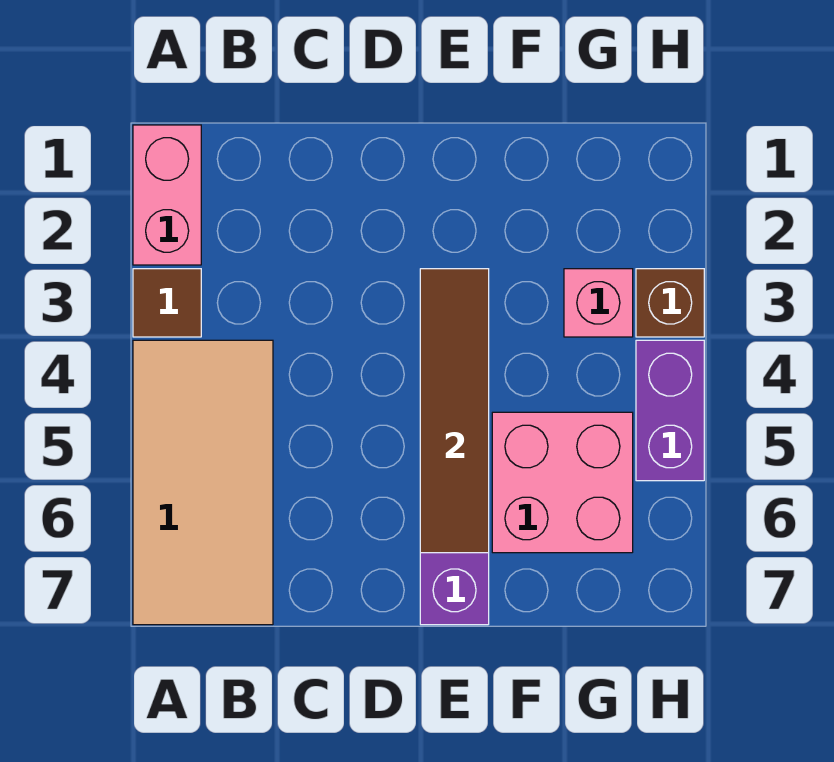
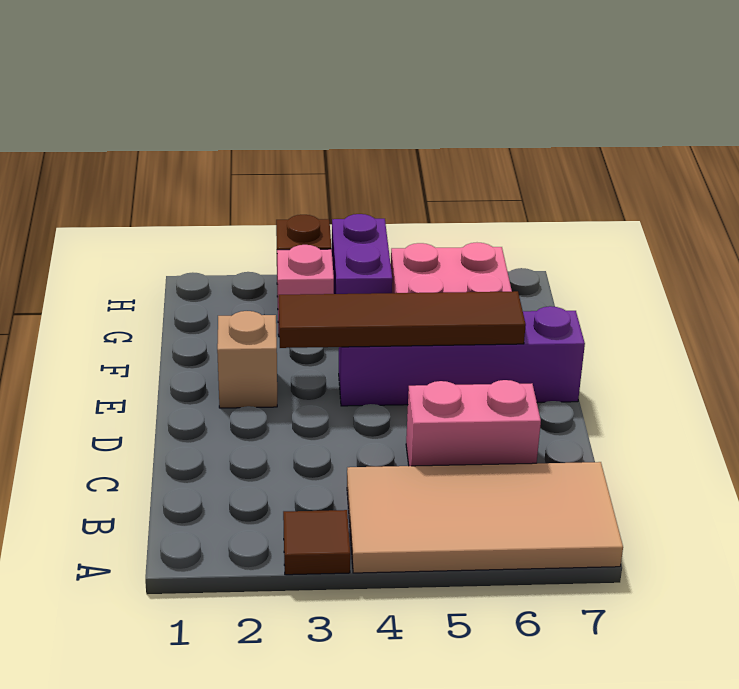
pink brick A1:A2 level 1 -> pink brick C5:C6 level 1
none -> tan brick E2 level 1
purple brick H4:H5 level 1 -> purple brick G4:H4 level 1

